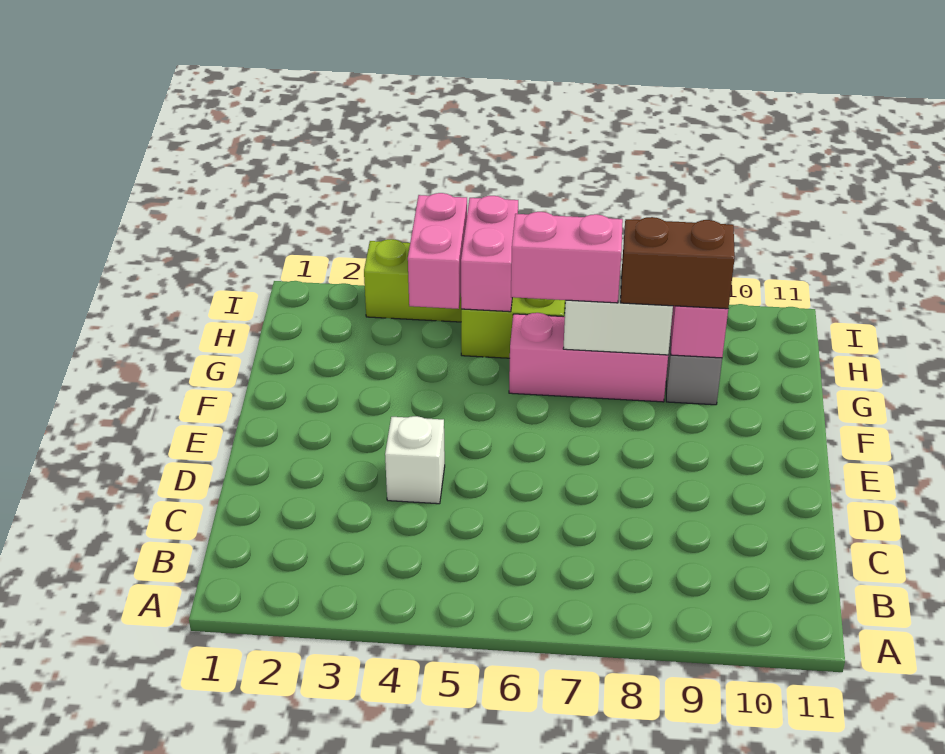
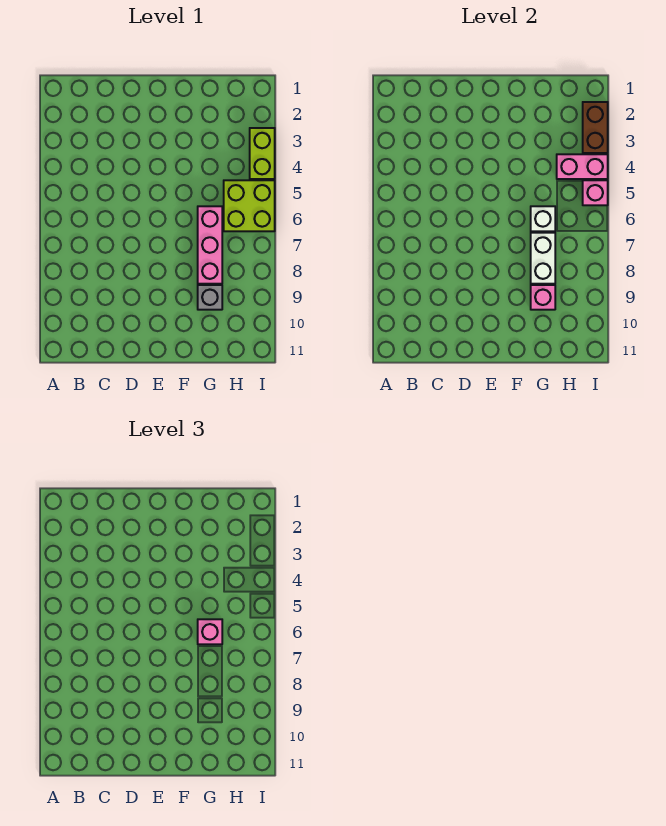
white brick D4 level 1 -> white brick G6 level 2
pink brick G6:G7 level 3 -> pink brick G6 level 3
brown brick G8:G9 level 3 -> brown brick I2:I3 level 2
pink brick H5:I5 level 2 -> pink brick I5 level 2

